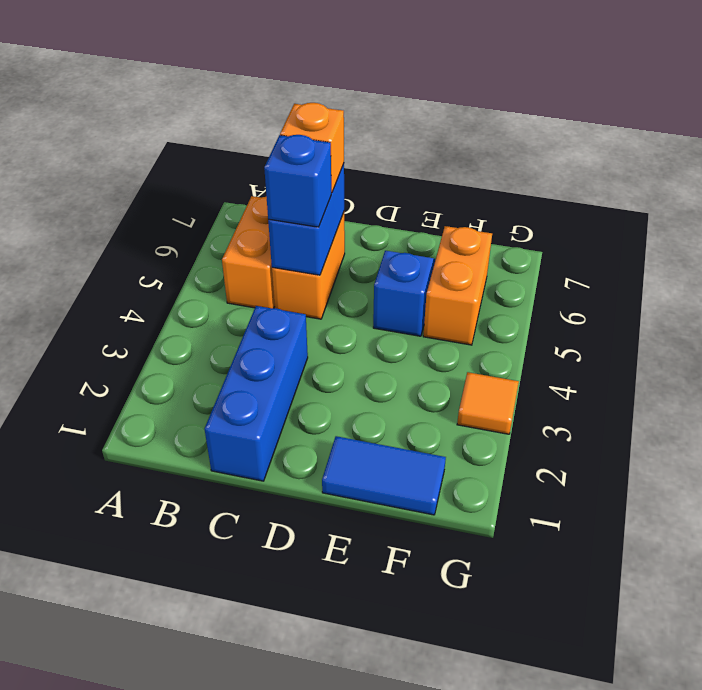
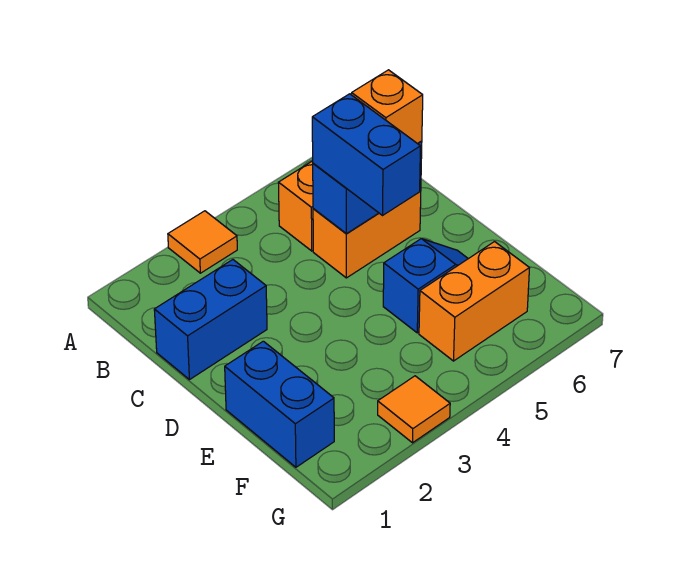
none -> orange tile A3 level 1
blue brick C1:C3 level 1 -> blue brick C1:C2 level 1
blue brick C5 level 3 -> blue brick C5:D5 level 3
blue tile E1:F1 level 1 -> blue brick E1:F1 level 1

